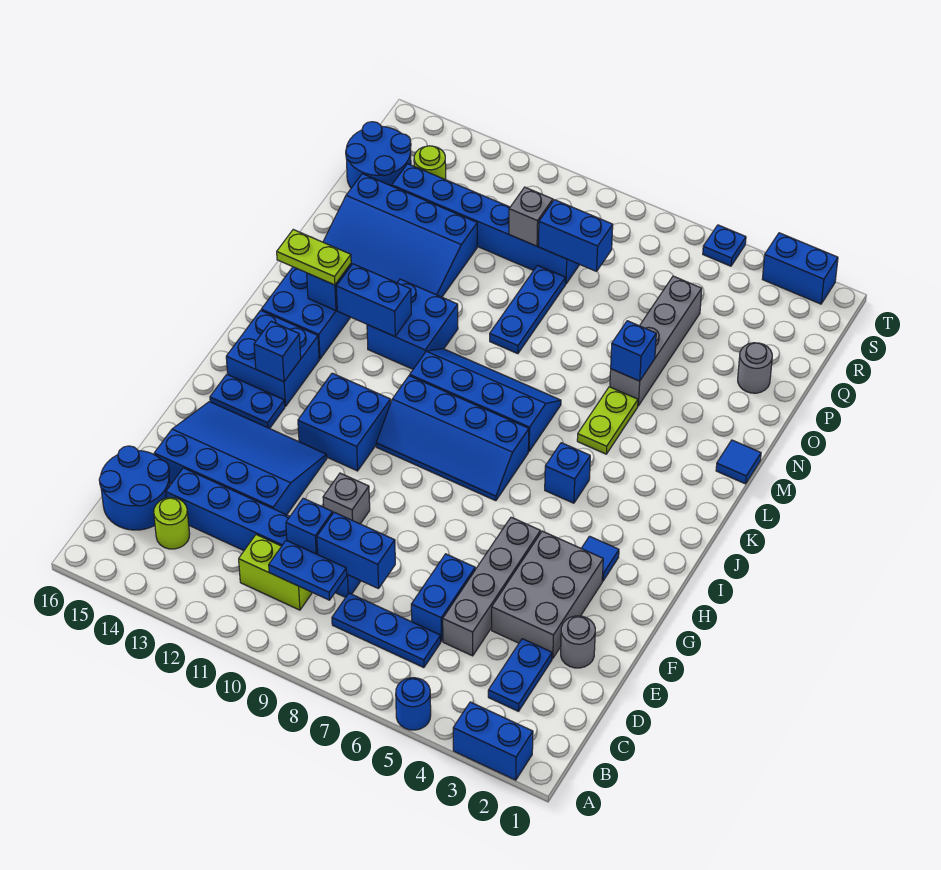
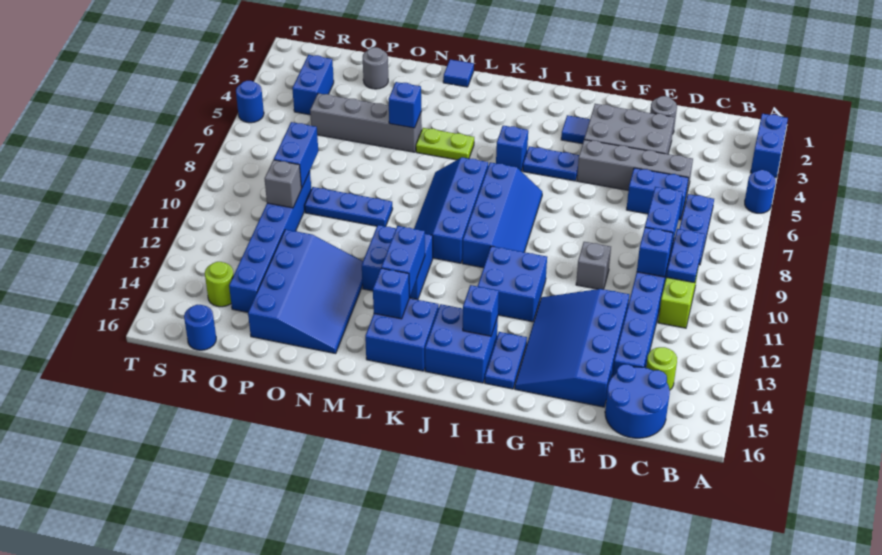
blue plate C3:D3 level 1 -> blue plate H5:I5 level 1
lime plate L14:L15 level 3 -> none
blue round brick Q15:R16 level 1 -> blue round brick R16 level 1
blue brick T2:T3 level 1 -> blue brick R3:R4 level 1
blue plate T5 level 1 -> blue round brick T5 level 1

